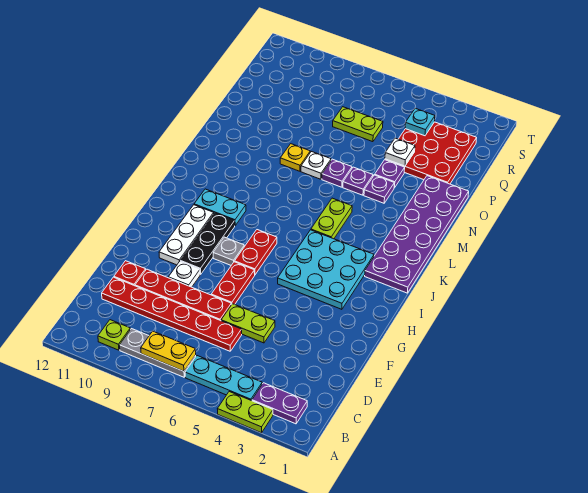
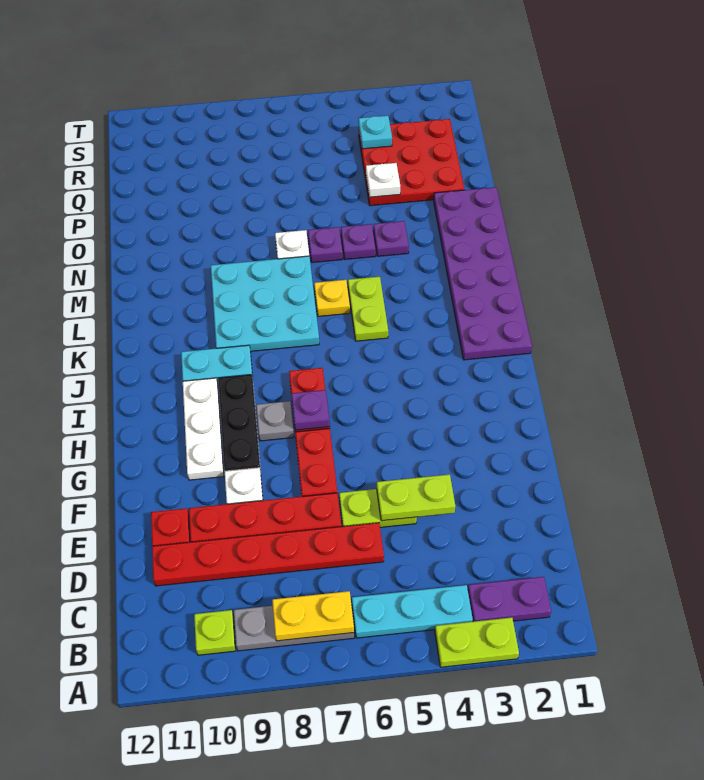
cyan plate H3:J5 level 1 -> cyan plate K7:M9 level 1
yellow plate N8 level 1 -> yellow plate L6 level 1
purple plate O4 level 1 -> purple plate H7 level 2
lime plate Q6:Q7 level 1 -> lime plate E4:E5 level 2

